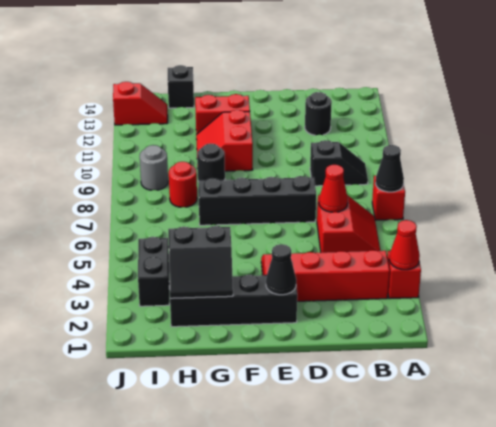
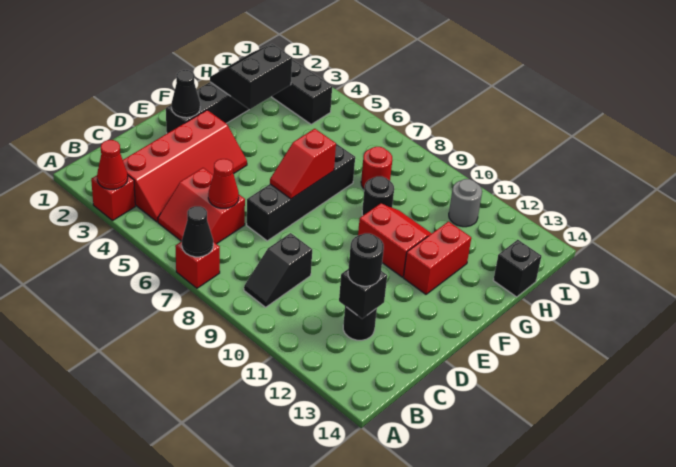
none -> black brick C12 level 2
none -> black round brick C12 level 3
grey round brick I9 level 1 -> grey round brick I11 level 1
red slope I13:J13 level 1 top J -> red slope E7:F7 level 2 top F

